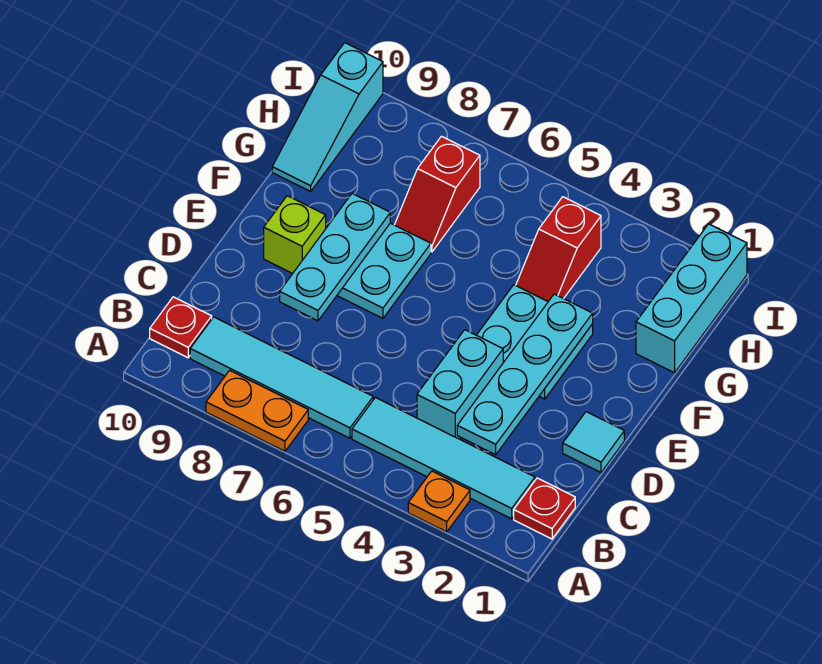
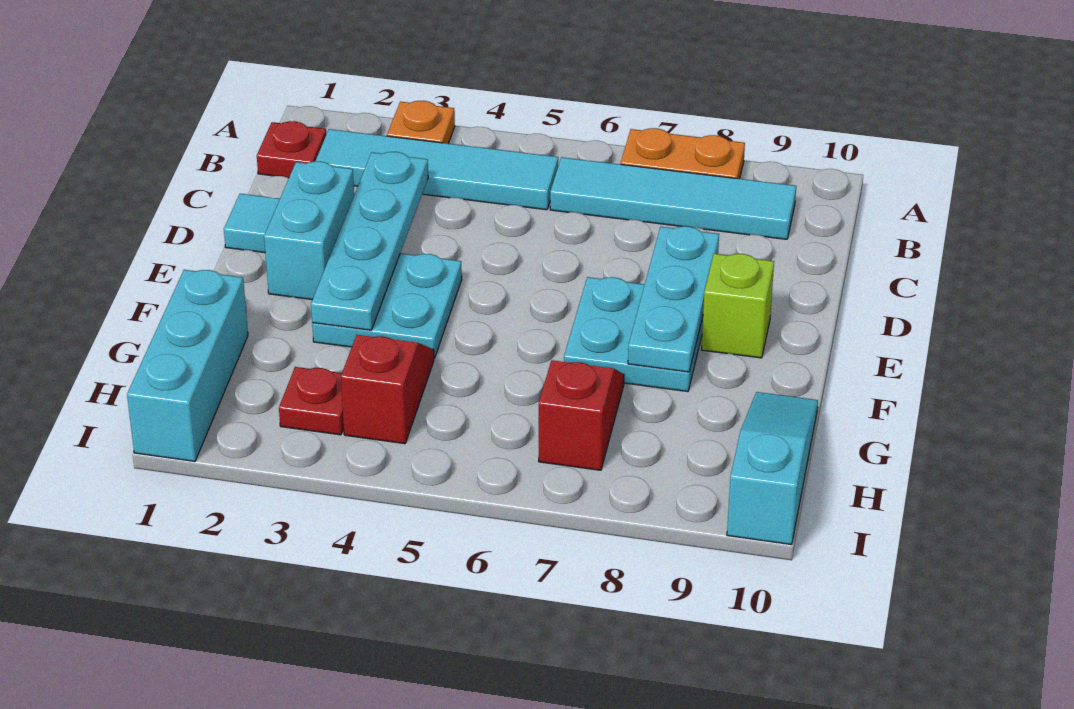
red plate B10 level 1 -> red plate H3 level 1
cyan brick C4:D4 level 1 -> cyan brick D2:E2 level 1

